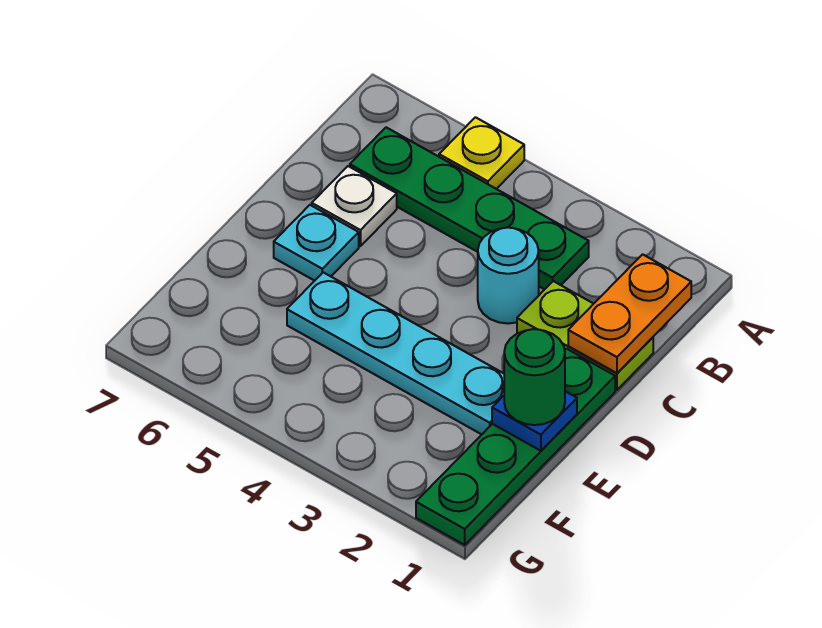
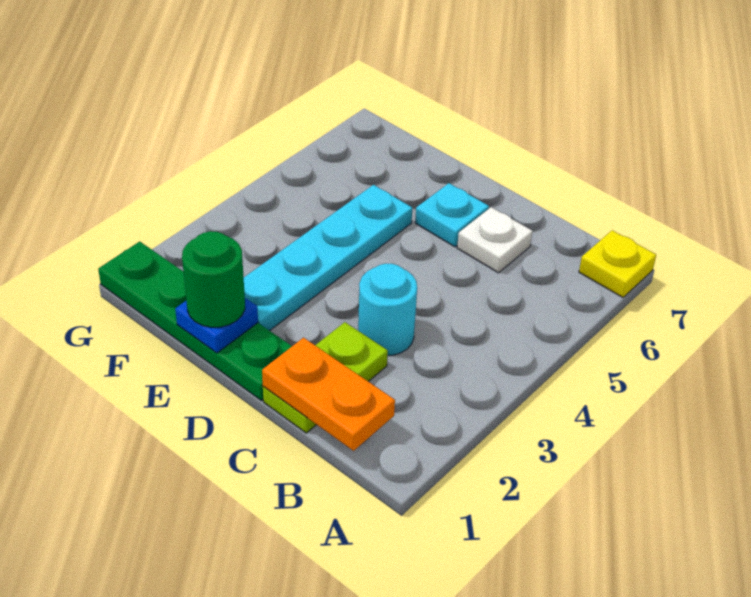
yellow plate A5 level 1 -> yellow plate A7 level 1
green plate B3:B6 level 1 -> none

